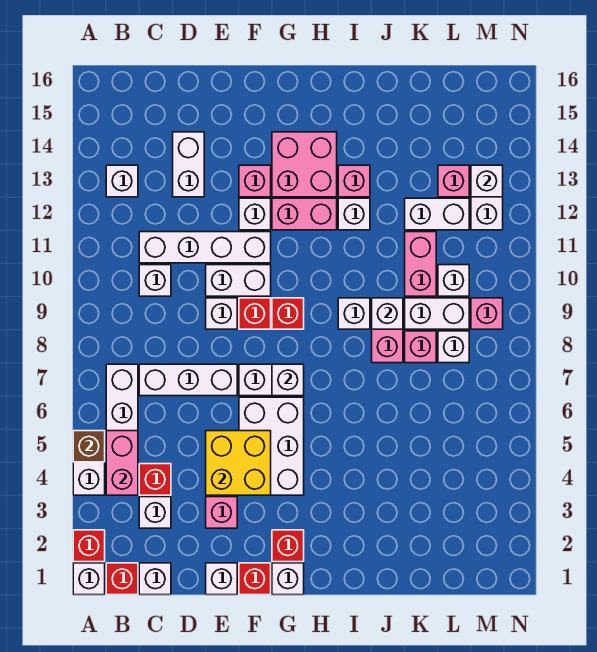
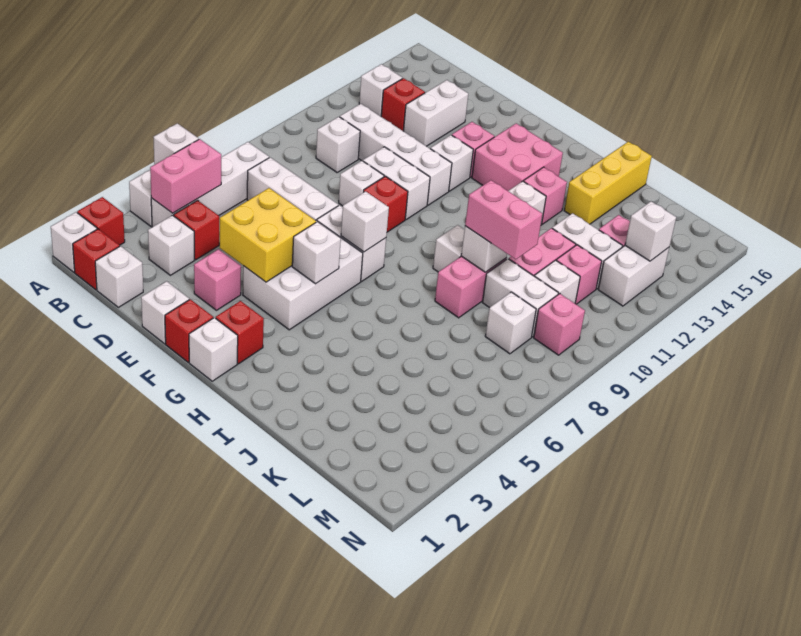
brown brick A5 level 2 -> white brick A5 level 2
none -> white brick G5 level 2
red brick G9 level 1 -> red brick C13 level 1
pink brick G12:H12 level 1 -> pink brick J9:K9 level 3
none -> yellow brick J14:J16 level 1
pink brick K8 level 1 -> pink brick L11 level 1

